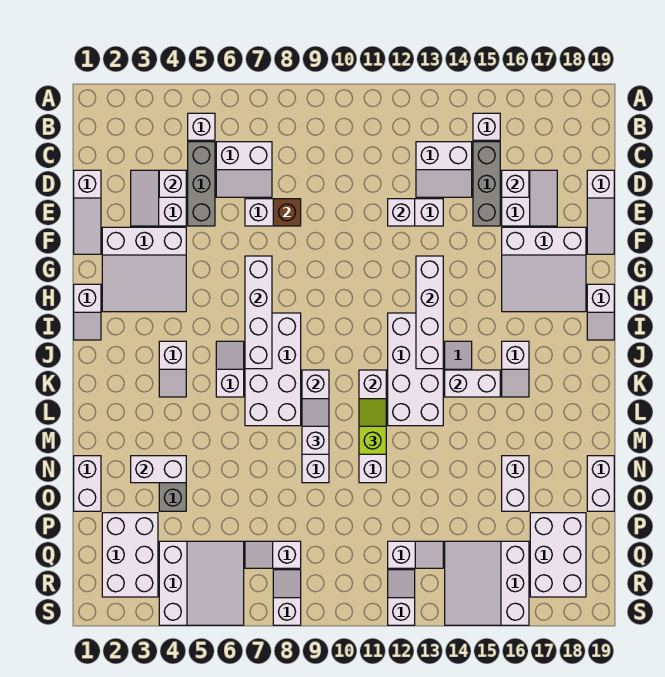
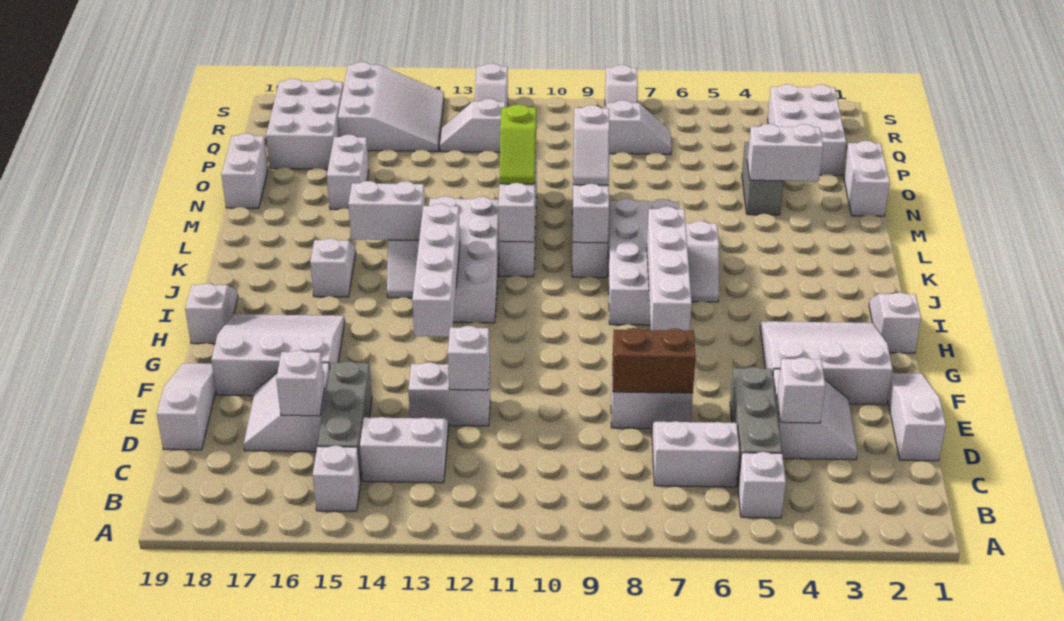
brown brick E8 level 2 -> brown brick E7:E8 level 2
white slope J4:K4 level 1 top J -> none
white slope Q4:S6 level 1 top 4 -> none

